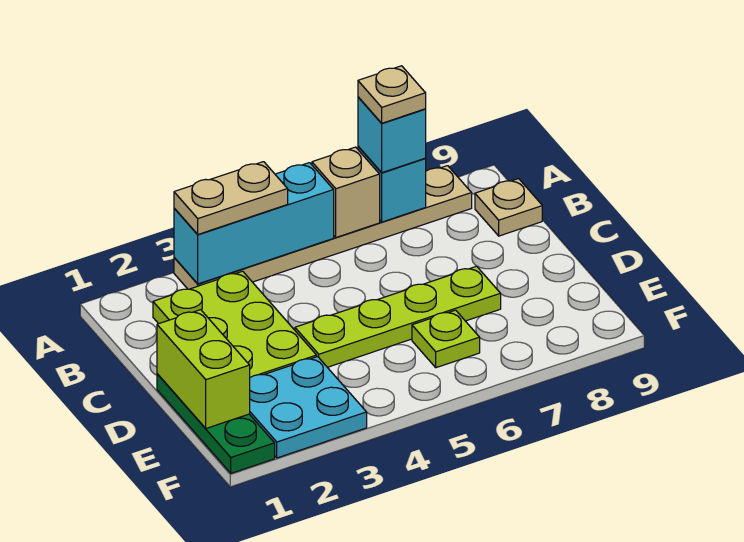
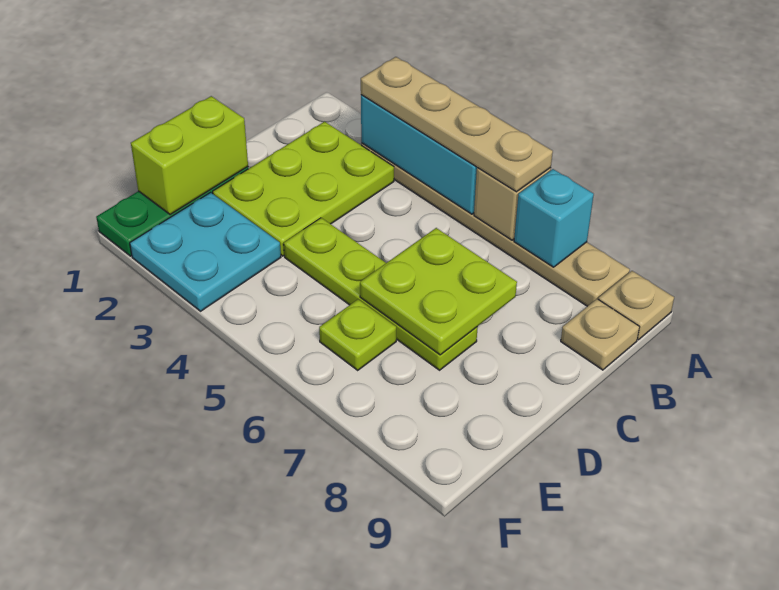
tan plate A3:A4 level 3 -> tan plate A3:A6 level 3
cyan brick A7 level 3 -> none
tan plate A7 level 4 -> tan plate A9 level 1
none -> lime plate C6:D7 level 2

